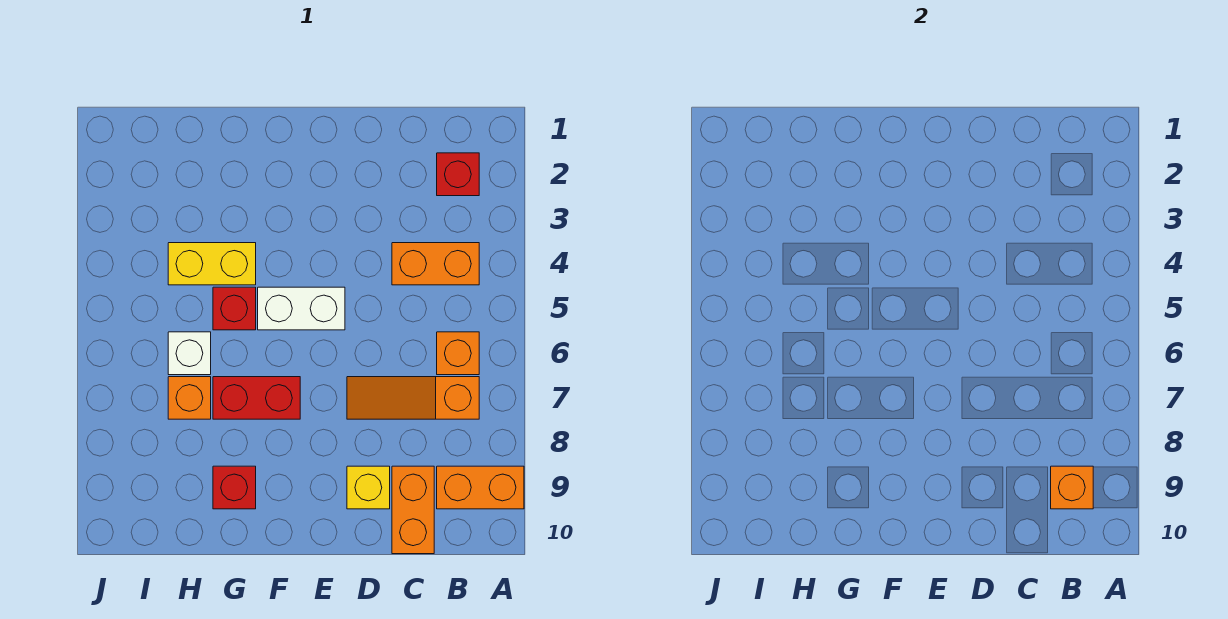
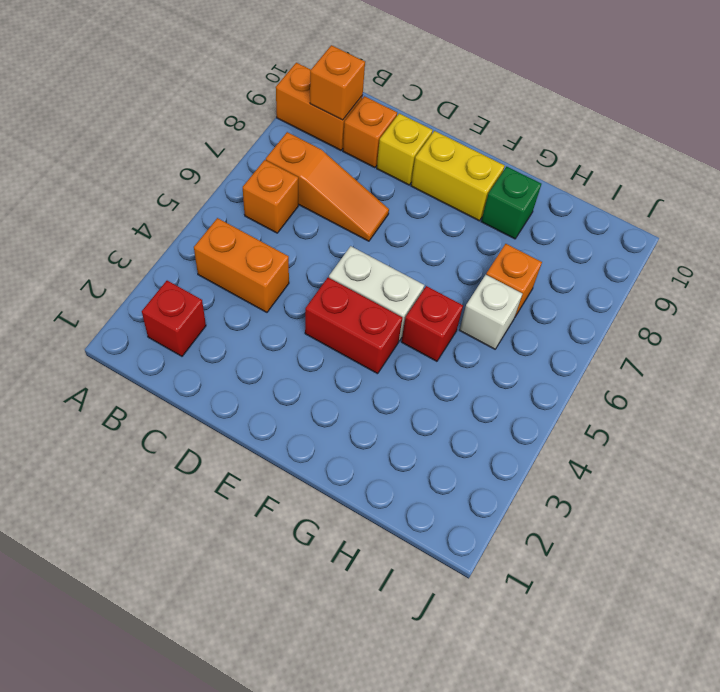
orange brick C9:C10 level 1 -> orange brick C9 level 1
red brick F7:G7 level 1 -> red brick E4:F4 level 1
yellow brick G4:H4 level 1 -> yellow brick E9:F9 level 1
red brick G9 level 1 -> green brick G9 level 1

